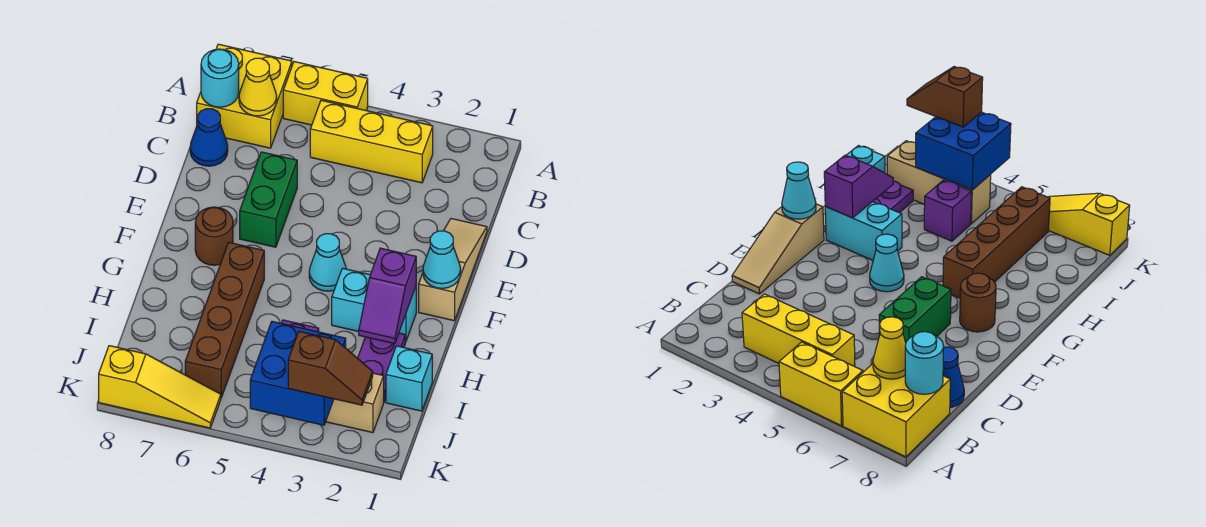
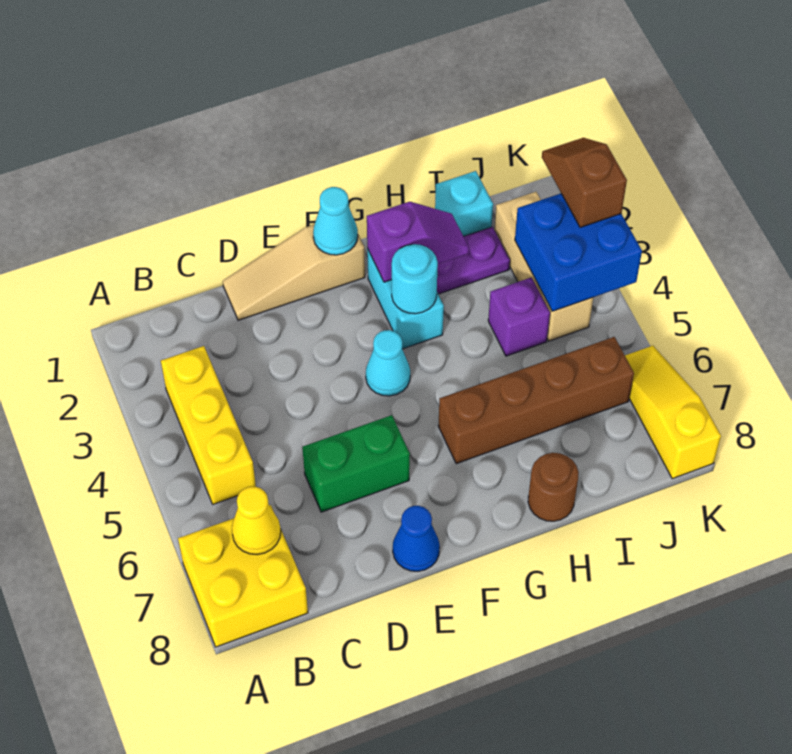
yellow brick A5:A6 level 1 -> none
cyan round brick B8 level 2 -> cyan round brick G3 level 2
blue cone C8 level 1 -> blue cone E8 level 1
brown round brick F7 level 1 -> brown round brick H8 level 1

